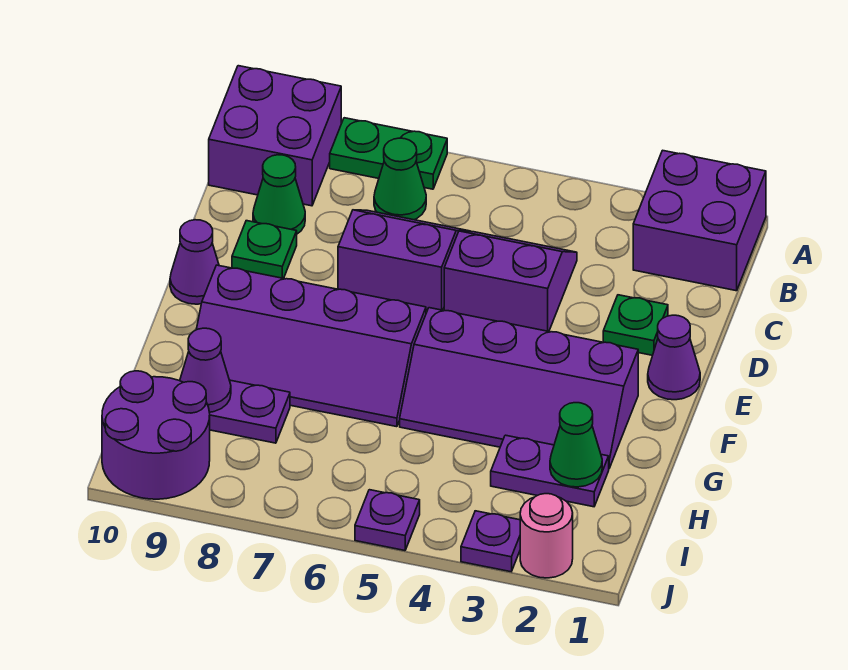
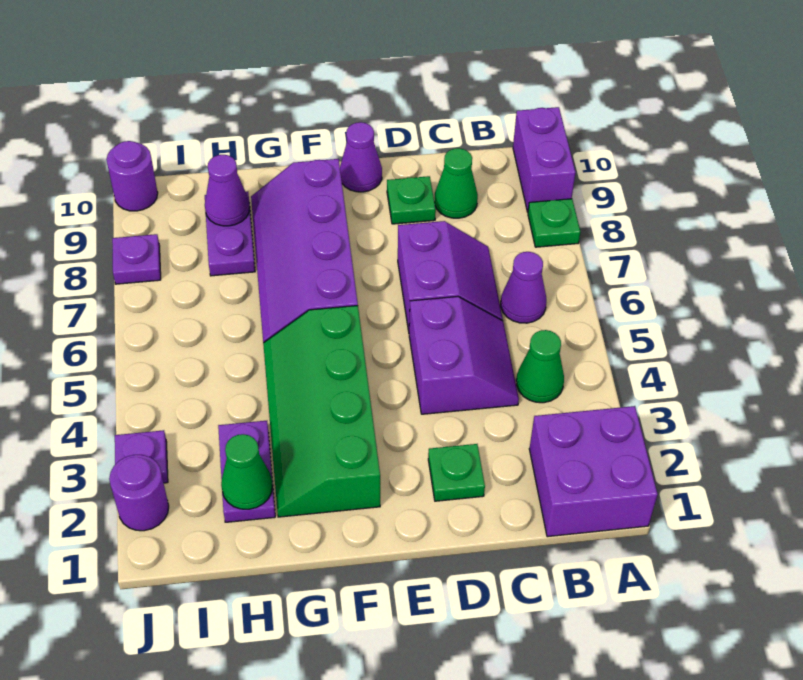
green plate A7:A8 level 1 -> green plate A8 level 1
purple brick A9:B10 level 1 -> purple brick A9:A10 level 1
green cone B7 level 1 -> green cone B4 level 1
purple cone E1 level 1 -> purple cone B6 level 1
purple slope F2:G5 level 1 top F -> green slope F2:G5 level 1 top F
purple round brick I9:J10 level 1 -> purple round brick J10 level 1
pink round brick J2 level 1 -> purple round brick J2 level 1
purple plate J5 level 1 -> purple plate J8 level 1

